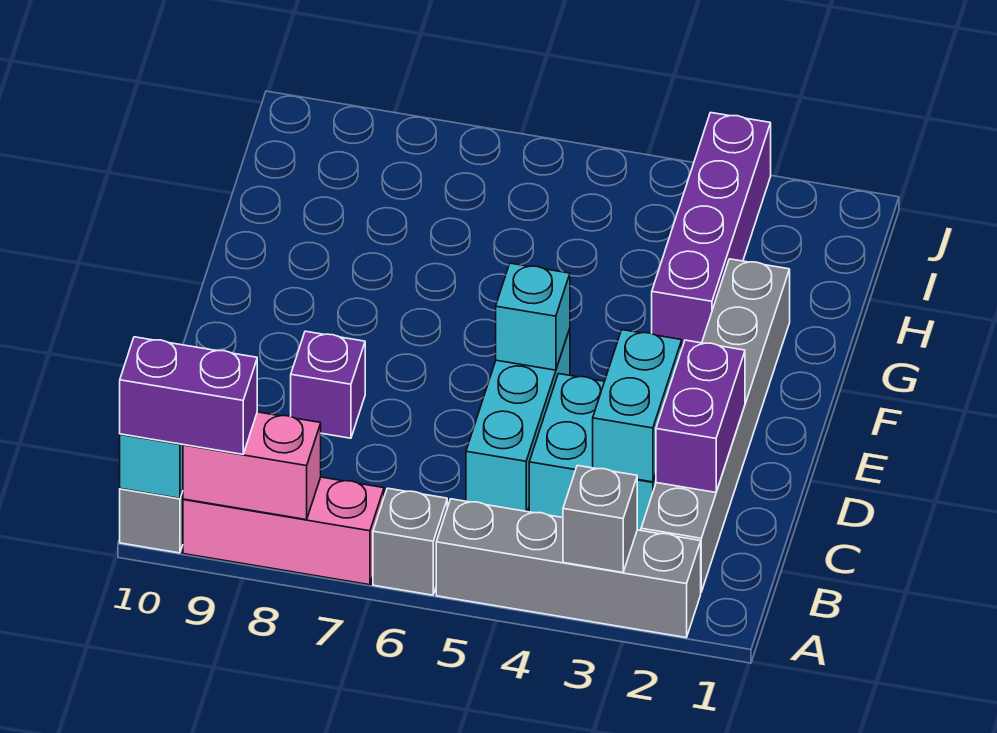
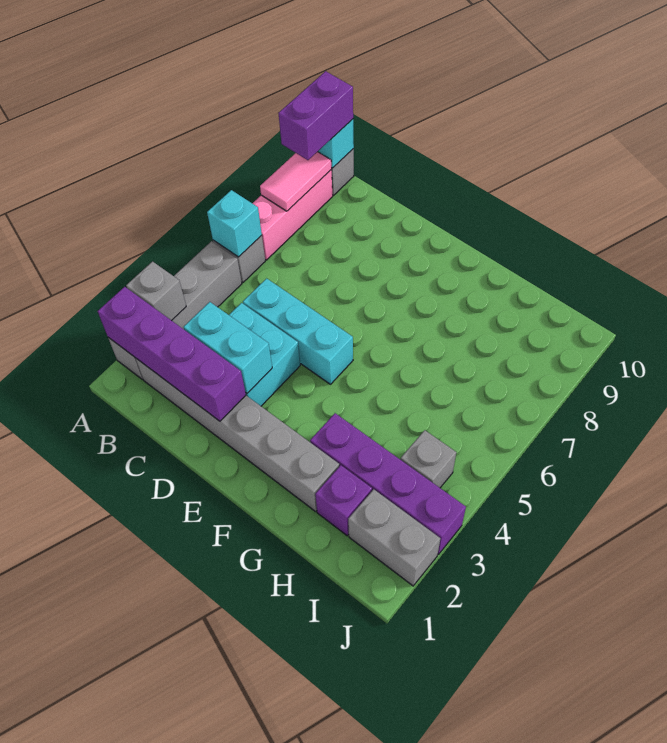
pink brick A8:A9 level 2 -> pink tile A8:A9 level 2
purple brick C2:D2 level 2 -> purple brick A2:D2 level 2
purple brick D8 level 1 -> purple brick H2 level 1
cyan brick E5 level 2 -> cyan brick A6 level 2
none -> grey brick I2:J2 level 1
none -> grey brick I4 level 1

